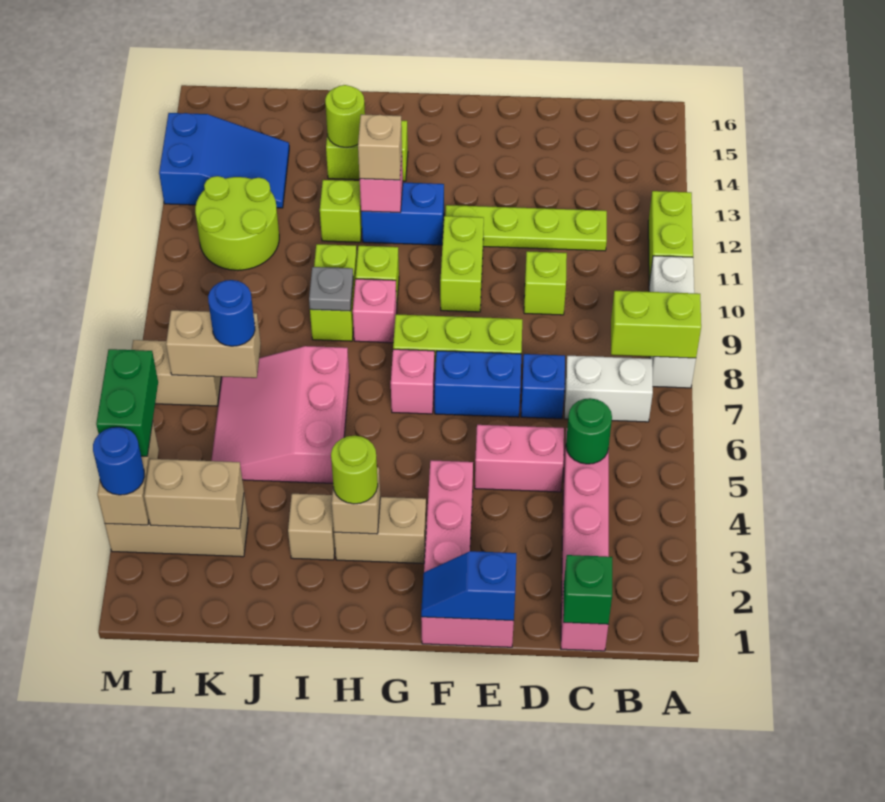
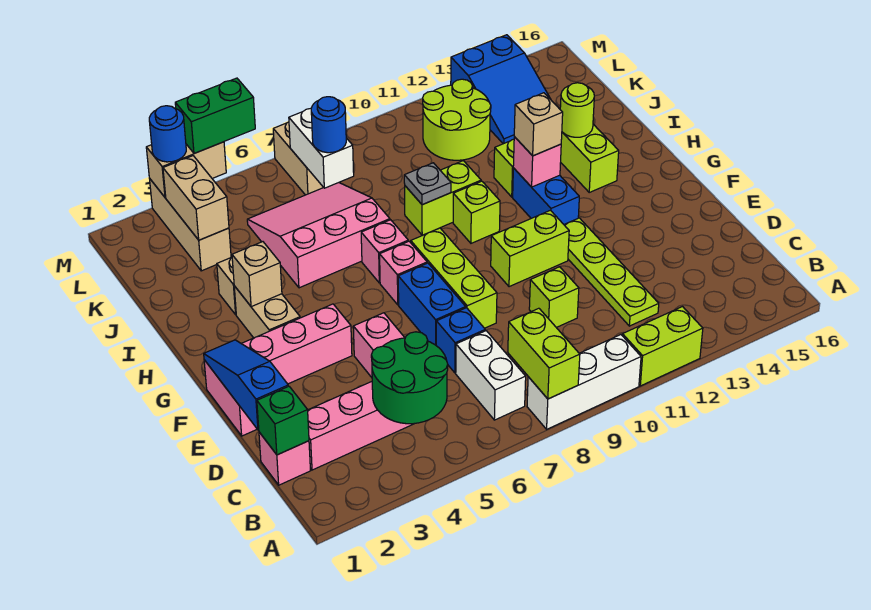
green round brick C5 level 2 -> green round brick B4:C5 level 2
blue slope E1:F1 level 2 top E -> blue slope D1:F1 level 2 top D
lime round brick H3 level 3 -> none
pink brick H9 level 1 -> pink brick H7 level 1
tan brick K7:L7 level 2 -> white brick K7:L7 level 2

